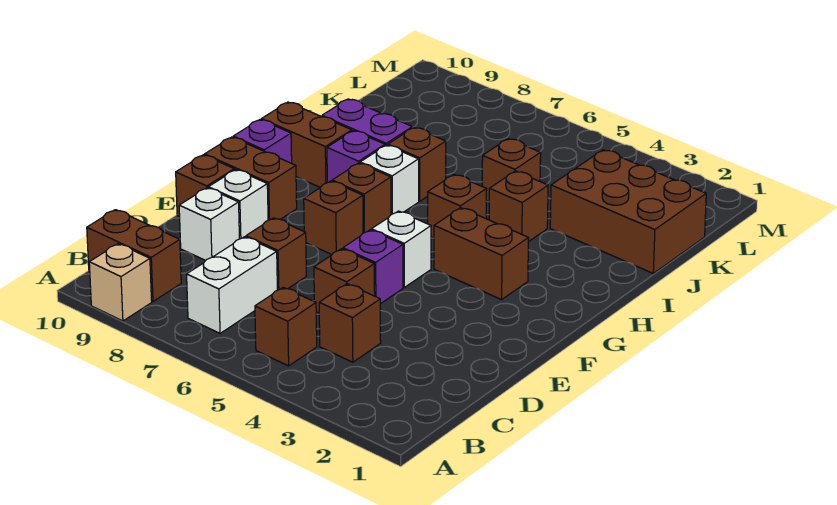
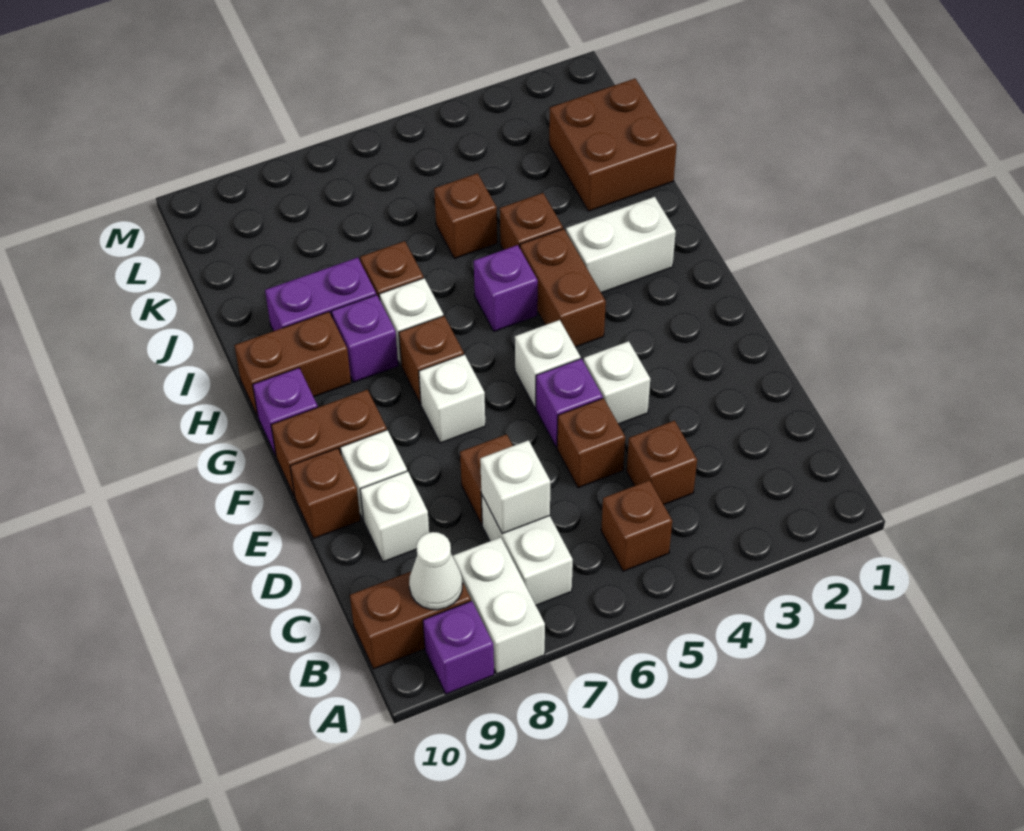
none -> white brick A8:B8 level 1
tan brick A9 level 1 -> purple brick A9 level 1
none -> white cone B9 level 2
none -> white brick C7 level 2
none -> white brick E4 level 1
brown brick F7 level 1 -> white brick F7 level 1
brown brick G3:G4 level 1 -> brown brick G4:H4 level 1
none -> white brick H2:H3 level 1
brown brick H5 level 1 -> purple brick H5 level 1
brown brick J1:K3 level 1 -> brown brick J1:K2 level 1

